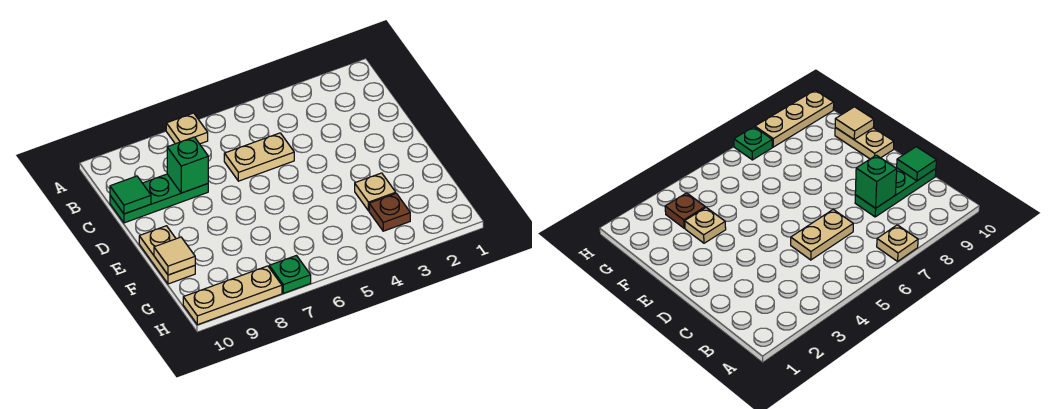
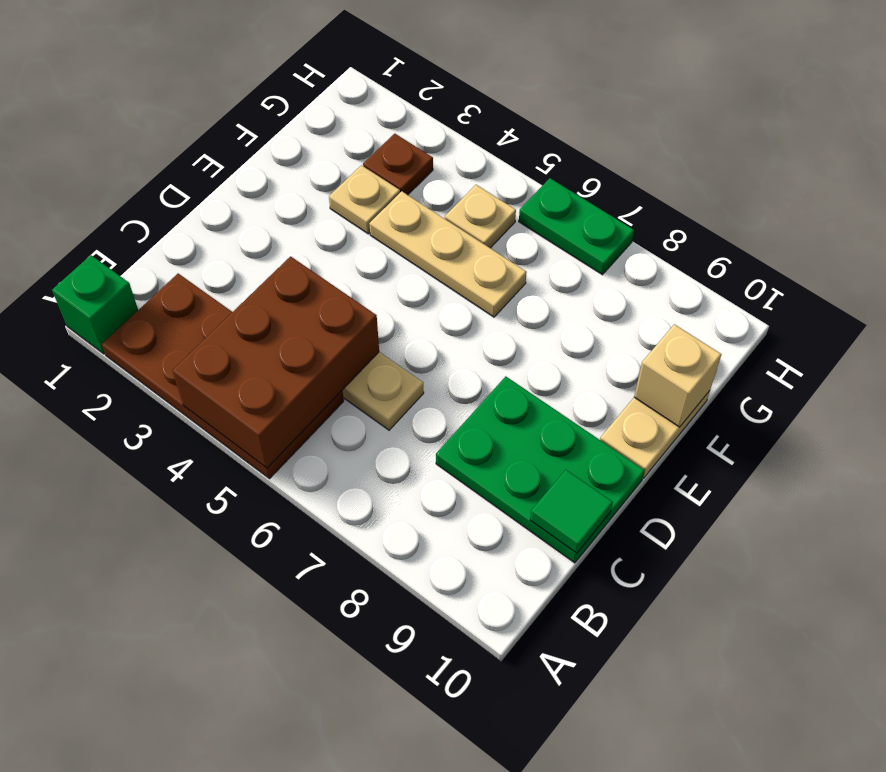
none -> brown plate A2:B5 level 1
none -> brown brick A4:C5 level 2
tan plate A7 level 1 -> tan plate G5 level 1
green plate C8:C10 level 1 -> green plate C8:D10 level 1
green brick C8 level 2 -> green brick A1 level 1
tan tile F10 level 2 -> tan brick F10 level 2
green plate H7 level 1 -> green plate H6:H7 level 1
tan plate H8:H10 level 1 -> tan plate F4:F6 level 1

